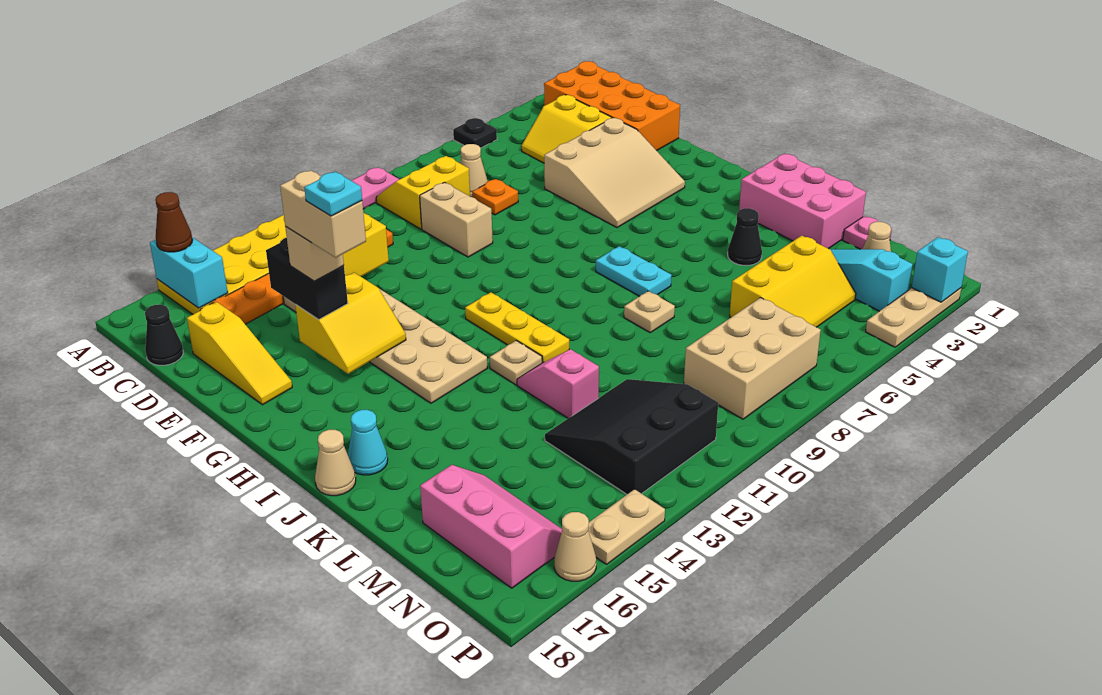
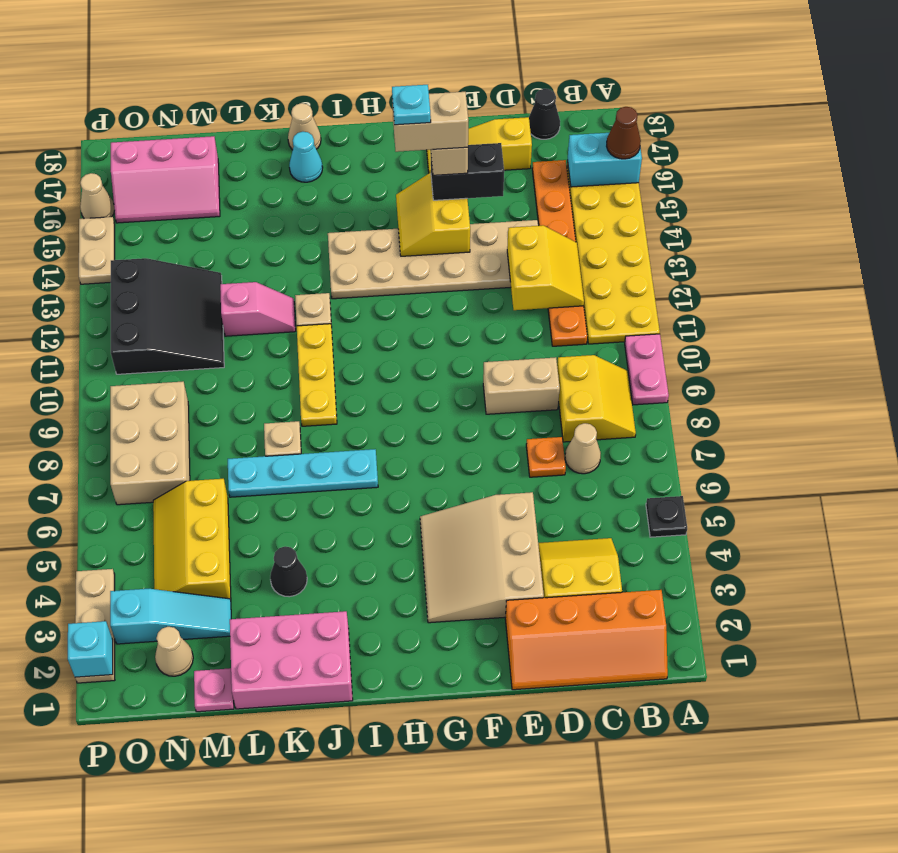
orange brick B1:E2 level 1 -> orange slope B1:E2 level 1 top 2
yellow plate H11:J11 level 1 -> yellow plate J9:J11 level 1
cyan plate I7:J7 level 1 -> cyan plate I7:L7 level 1

